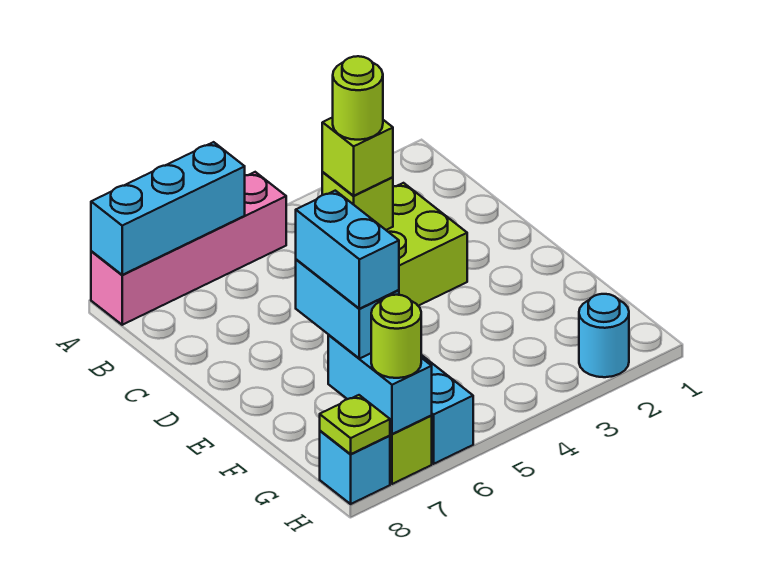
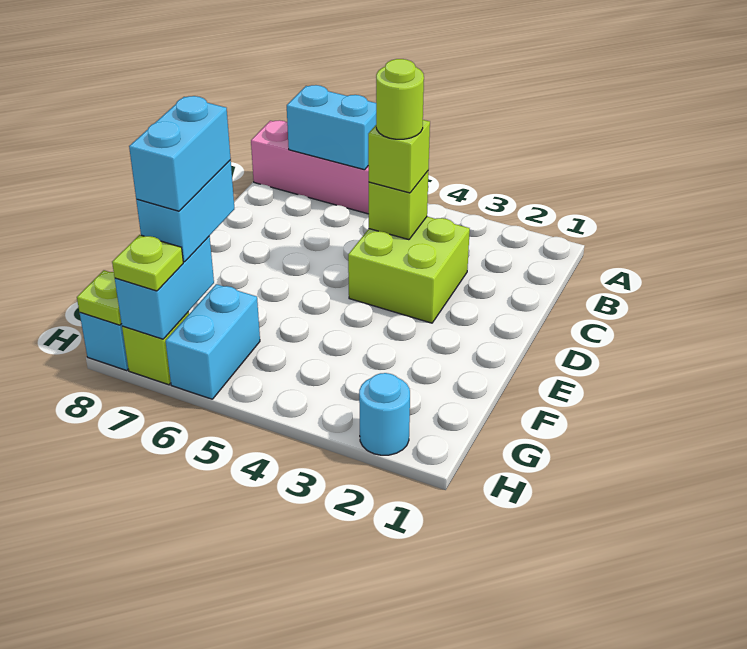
cyan brick A6:A8 level 2 -> cyan brick A6:A7 level 2
lime round brick H7 level 3 -> lime plate H7 level 3

